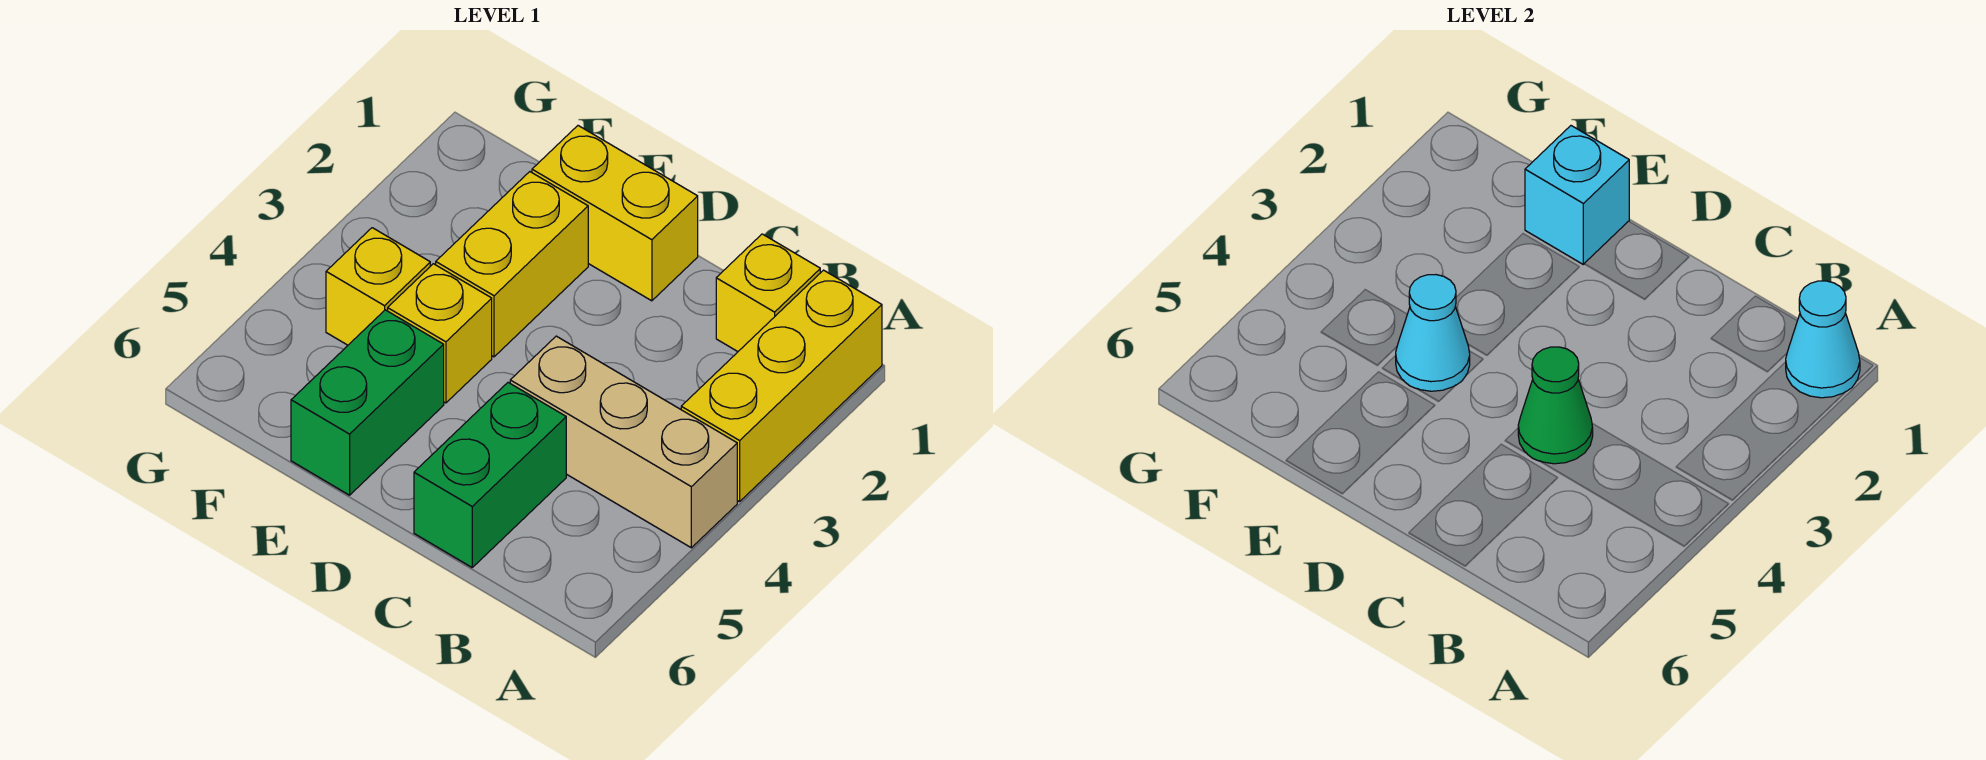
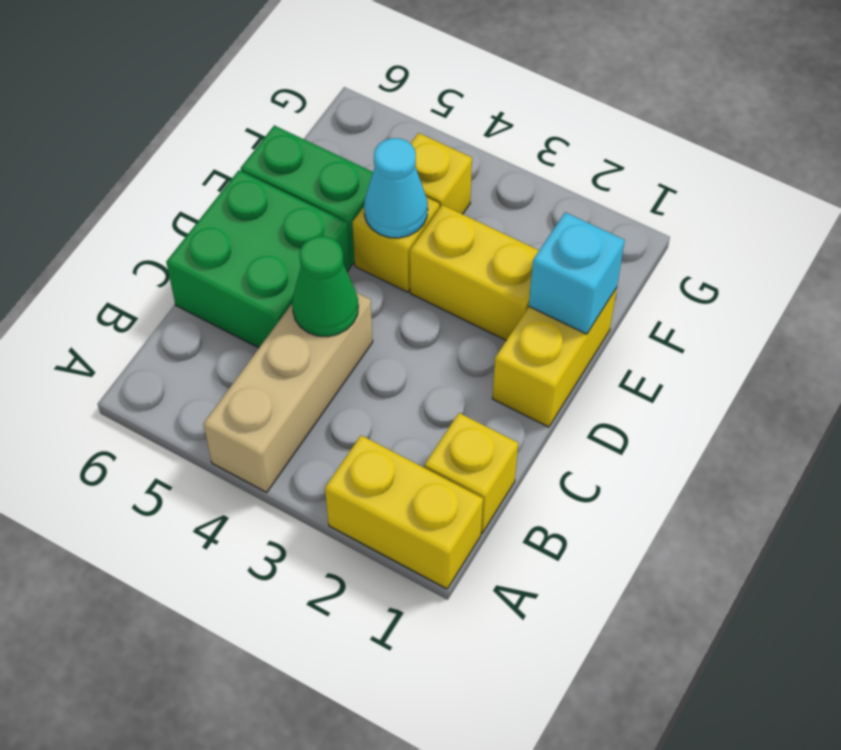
yellow brick A1:A3 level 1 -> yellow brick A1:A2 level 1
cyan cone A1 level 2 -> none
green brick C5:C6 level 1 -> green brick C5:D6 level 1

